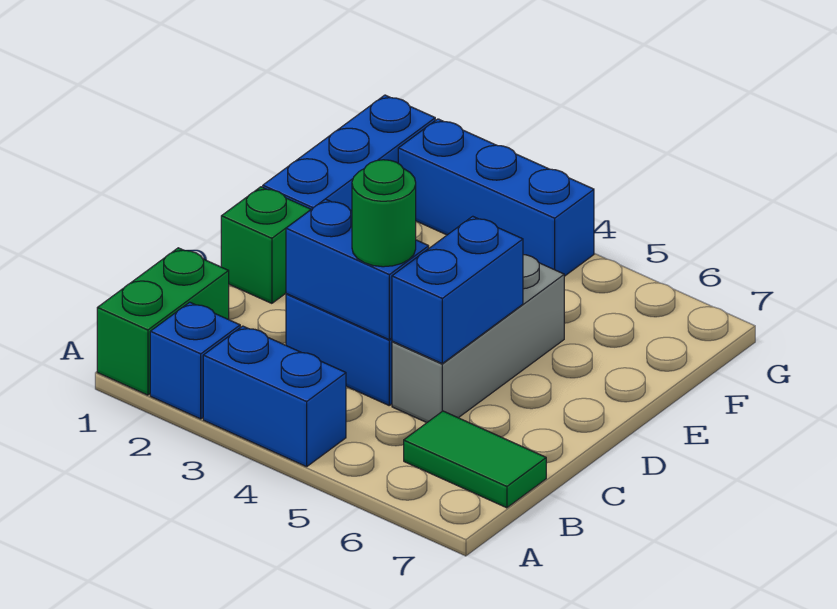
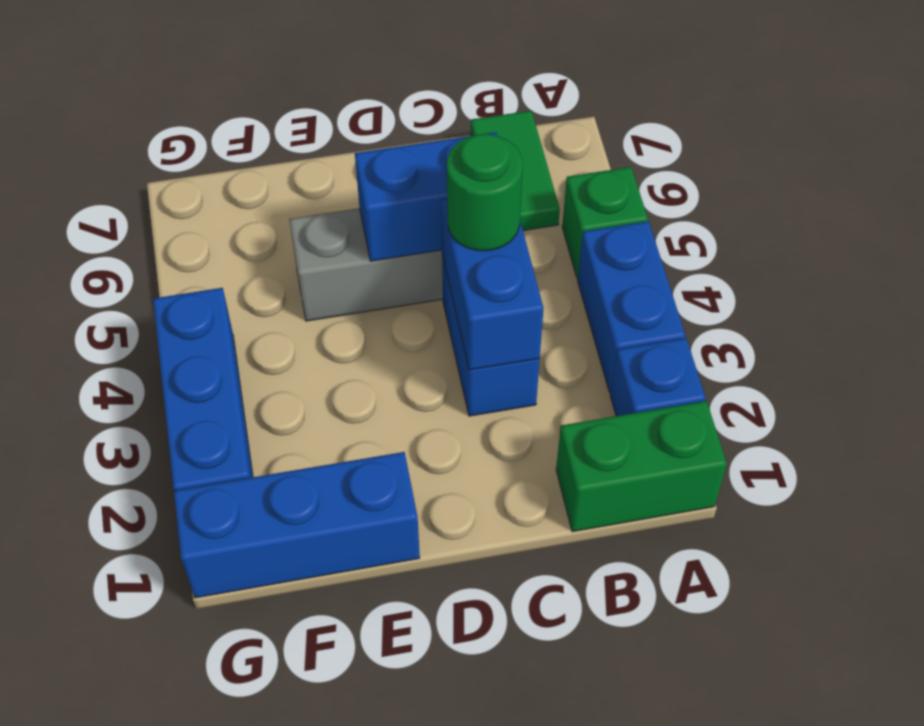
green brick D1 level 1 -> green brick A5 level 1

